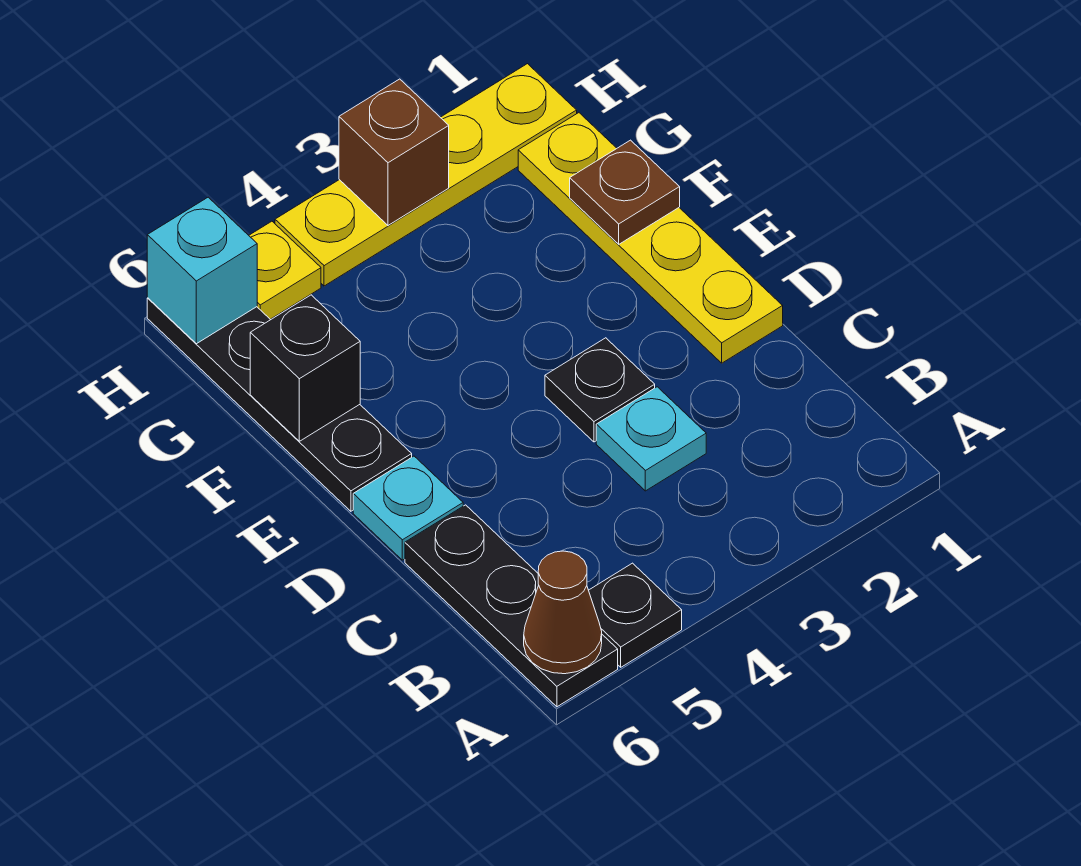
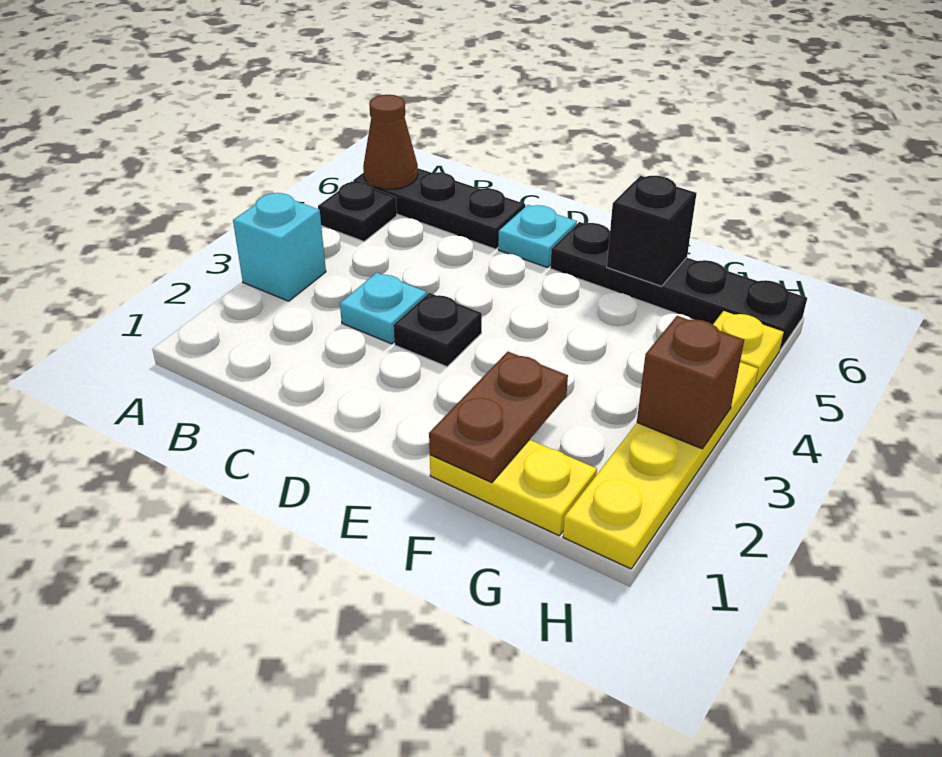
yellow plate D1:G1 level 1 -> yellow plate F1:G1 level 1
brown plate F1 level 2 -> brown plate F1:F2 level 2
cyan brick H6 level 2 -> cyan brick A3 level 1

